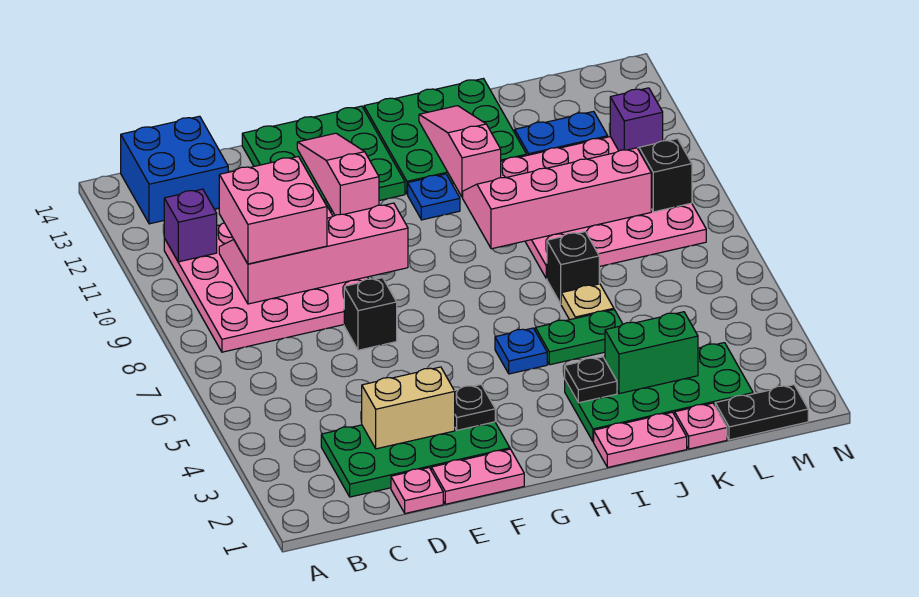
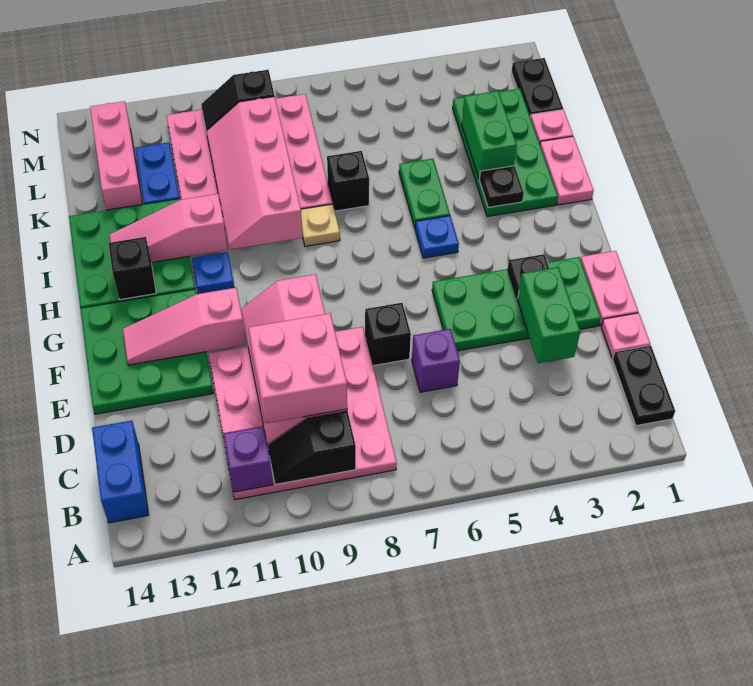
none -> black plate B1:C1 level 1
none -> black slope B9:B10 level 2 top 9
blue brick B13:C14 level 1 -> blue brick B14:C14 level 1
green plate C2:F3 level 1 -> green plate E2:F5 level 1
tan brick D3:E3 level 2 -> green brick D3:E3 level 2
none -> black brick H13 level 2
tan plate J6 level 1 -> tan plate I8 level 1
none -> pink brick K13:M13 level 1
purple brick M11 level 2 -> purple brick D6 level 1

